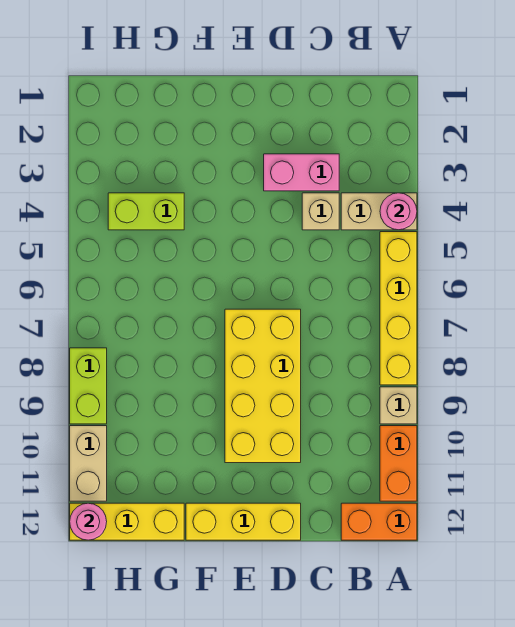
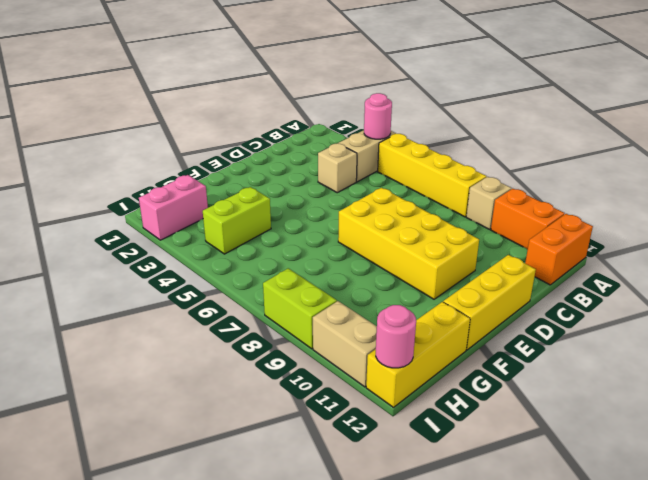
pink brick C3:D3 level 1 -> pink brick H2:I2 level 1

